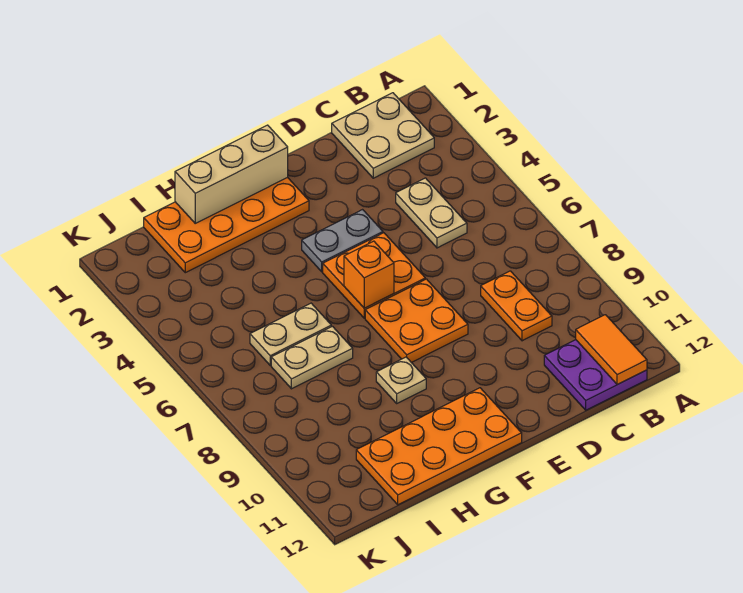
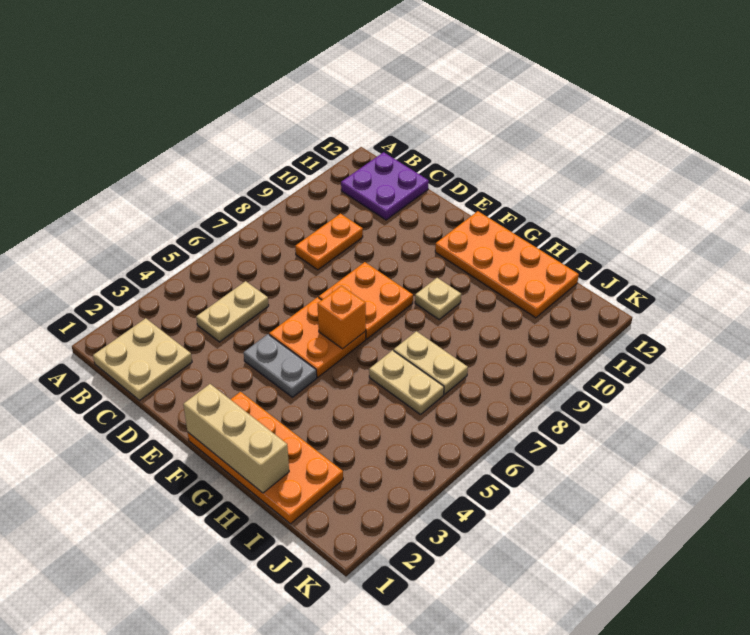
orange tile B11:B12 level 2 -> none

